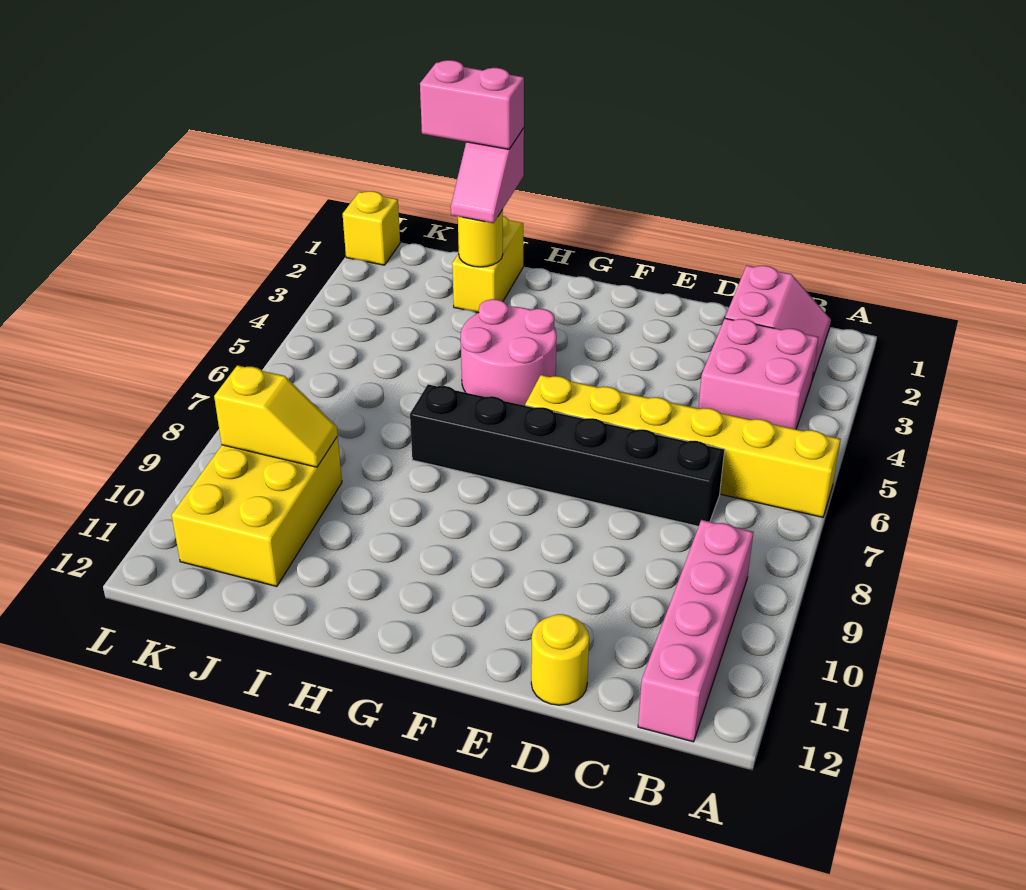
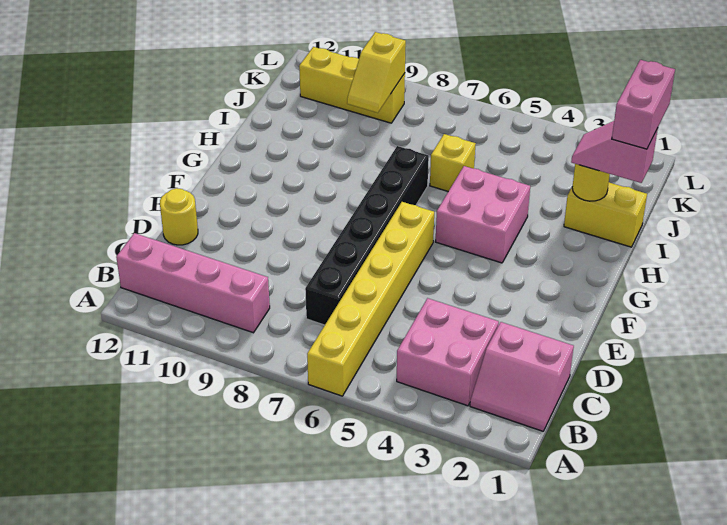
pink round brick G4:H5 level 1 -> pink brick G4:H5 level 1
yellow brick J9:K11 level 1 -> yellow brick K9:K11 level 1
yellow brick L1 level 1 -> yellow brick I6 level 1

